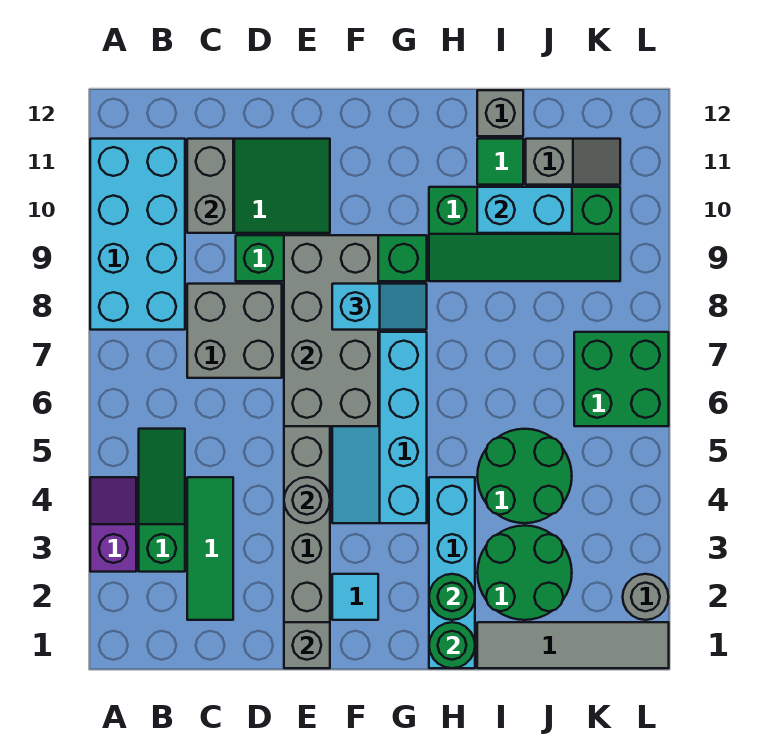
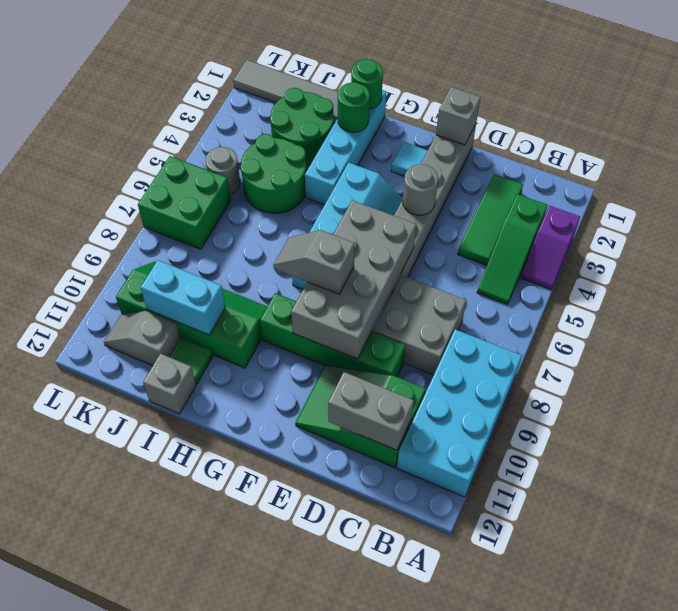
grey brick C10:C11 level 2 -> grey brick C11:D11 level 2
cyan slope F8:G8 level 3 top F -> grey slope F8:G8 level 3 top F
grey round brick L2 level 1 -> grey round brick K5 level 1

